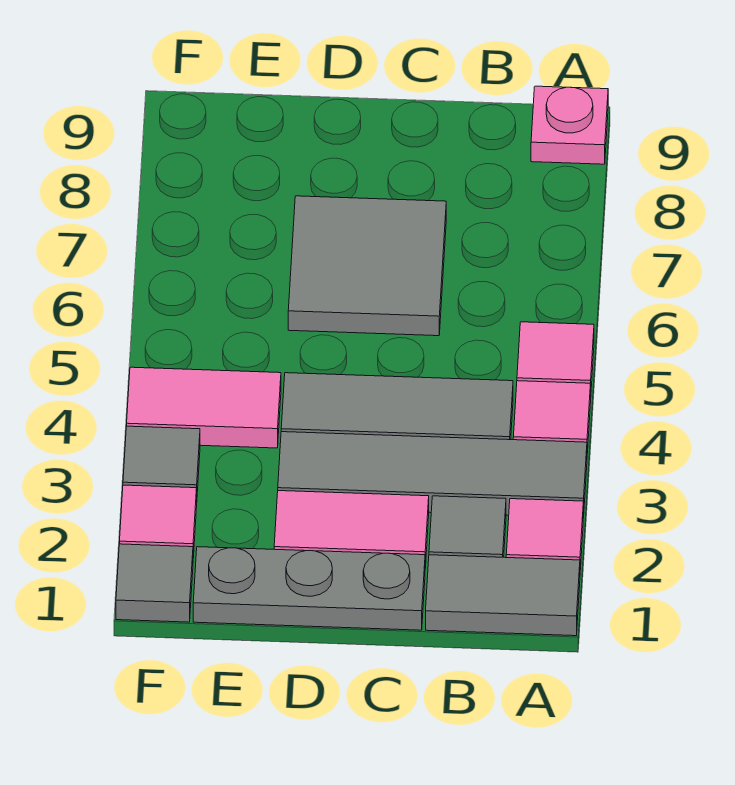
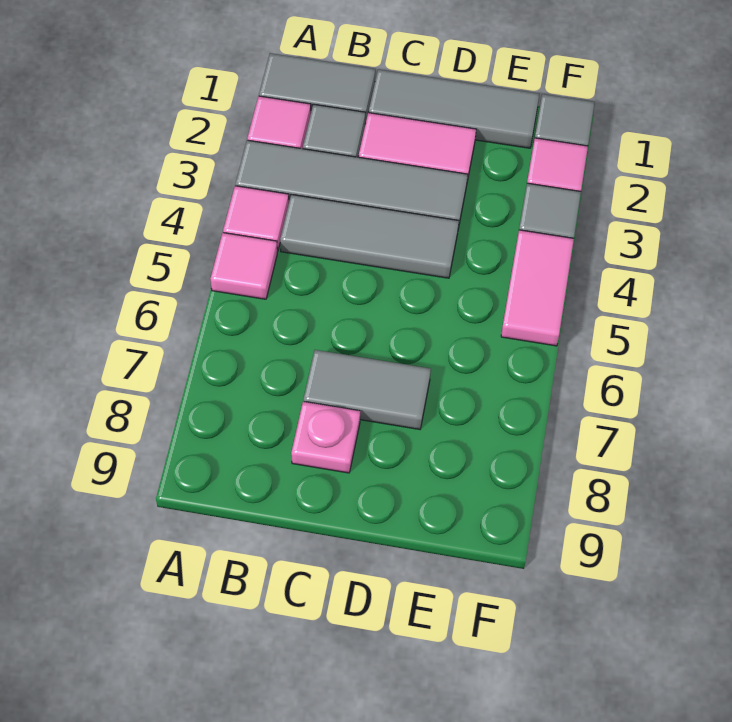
pink plate A9 level 1 -> pink plate C8 level 1
grey plate C1:E1 level 1 -> grey tile C1:E1 level 1
grey tile C6:D7 level 1 -> grey tile C7:D7 level 1
pink tile E4:F4 level 1 -> pink tile F4:F5 level 1

